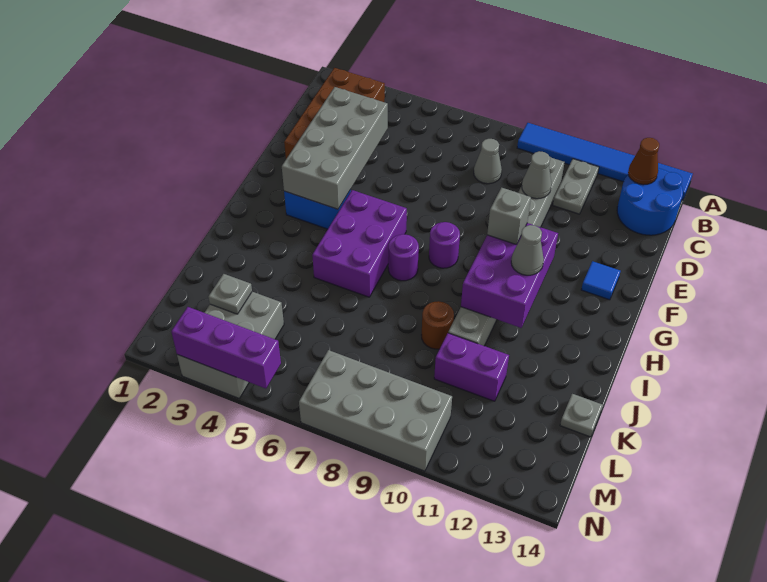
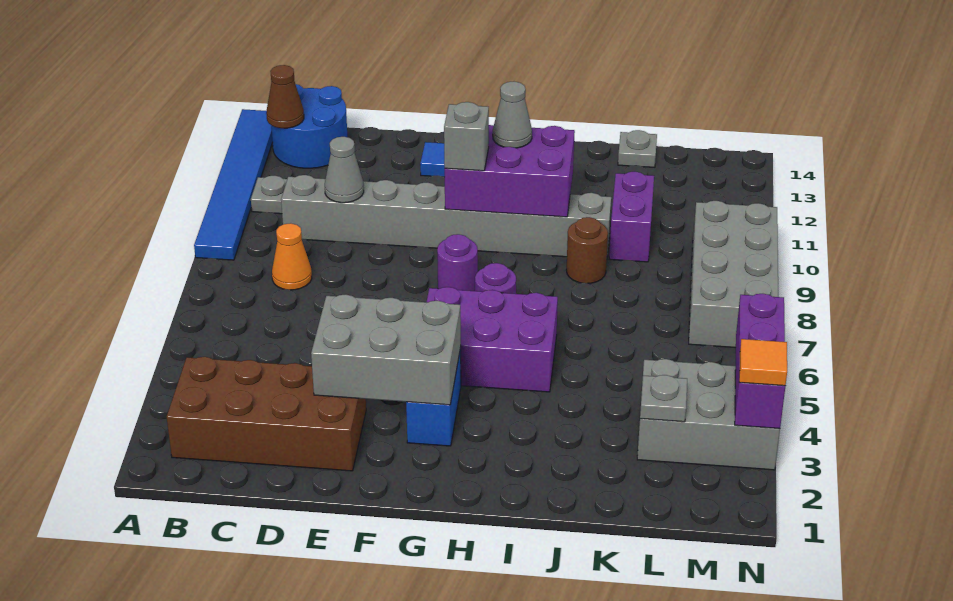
grey cone C8 level 1 -> orange cone C8 level 1
grey brick D3:G4 level 2 -> grey brick E3:G4 level 2
none -> orange tile N3 level 3

